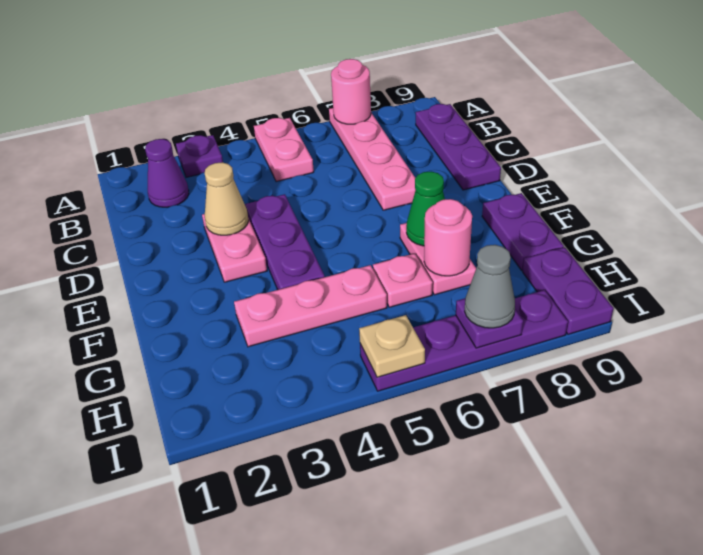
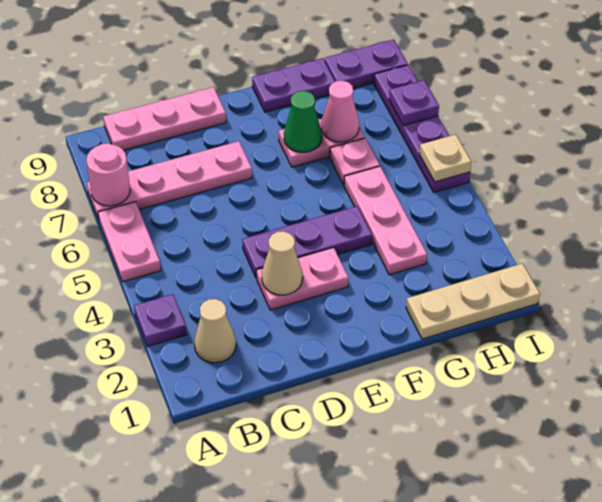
pink plate A5:B5 level 1 -> pink plate A5:A6 level 1
purple cone B2 level 1 -> tan cone B2 level 1
purple plate B9:D9 level 1 -> pink plate B9:D9 level 1
none -> tan plate G1:I1 level 1
pink round brick G7 level 2 -> pink cone G7 level 2
grey cone I7 level 3 -> none

